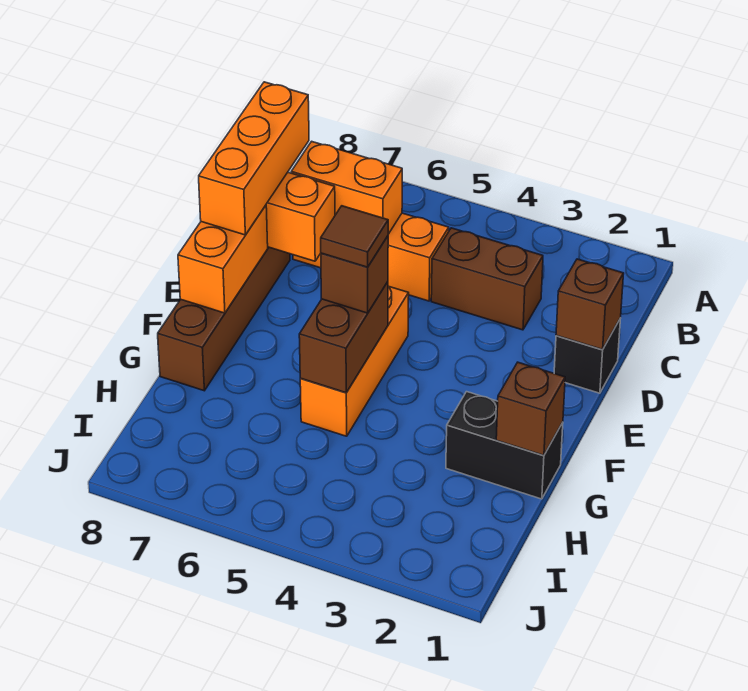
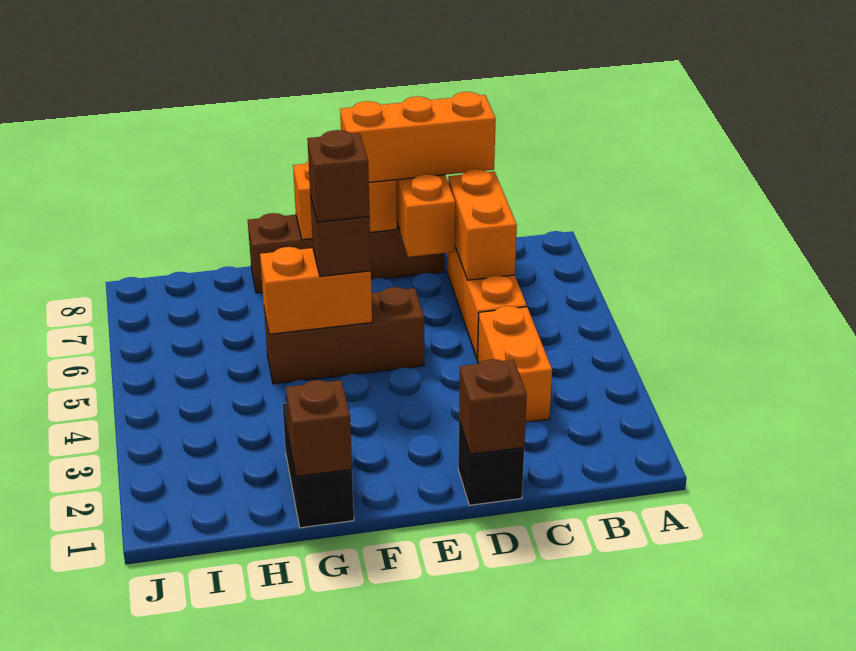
brown brick C3:C4 level 1 -> orange brick C3:C4 level 1
orange brick E5:G5 level 1 -> brown brick E5:G5 level 1
brown brick F5:G5 level 2 -> orange brick F5:G5 level 2
brown tile F5 level 4 -> brown brick F5 level 4

